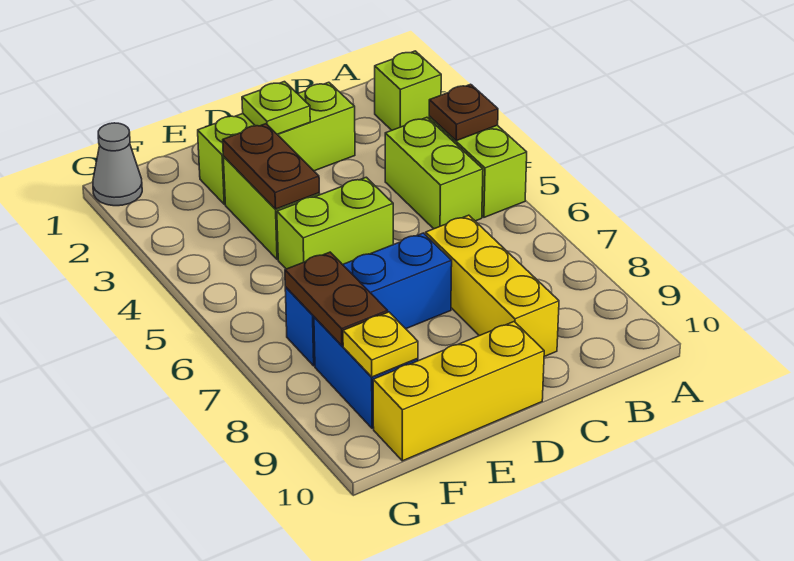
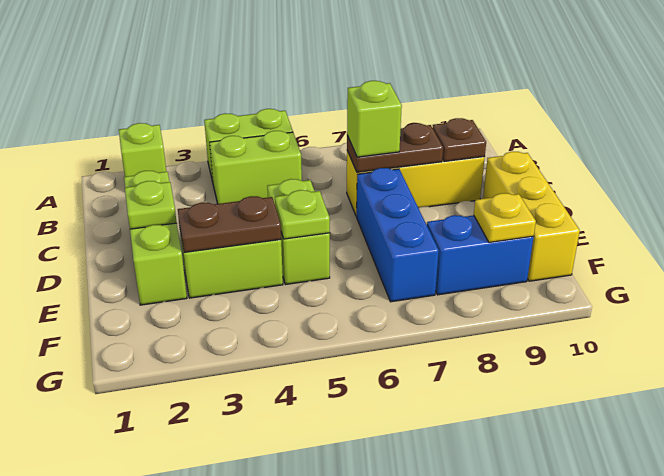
brown plate A4 level 2 -> brown plate C9 level 2
none -> lime brick C7 level 3
none -> lime plate E5 level 2
brown plate F7:F8 level 2 -> brown plate C7:C8 level 2
grey cone G1 level 1 -> none

